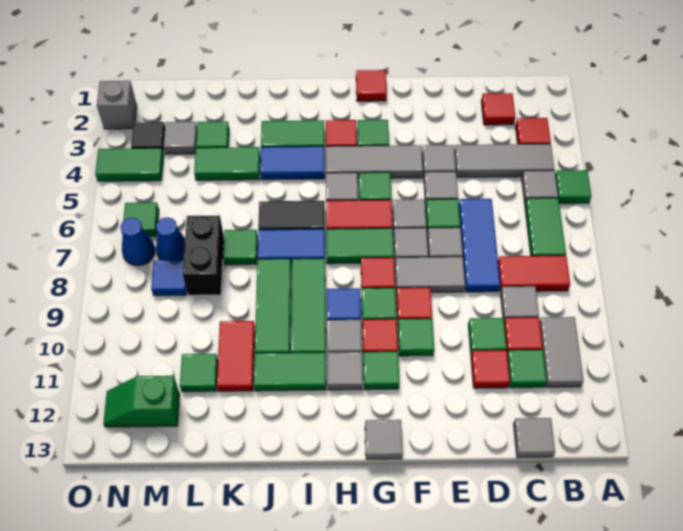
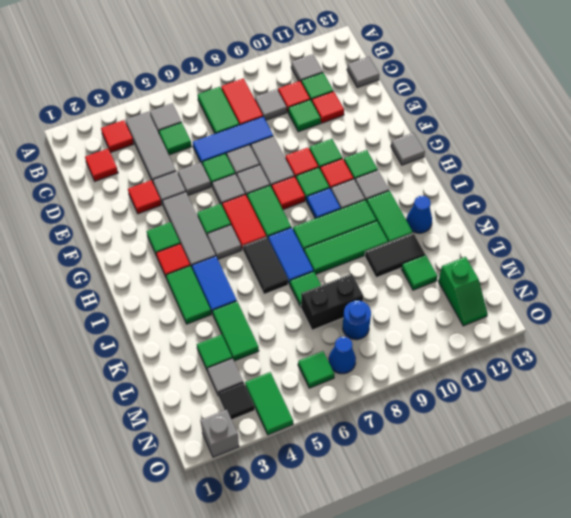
green tile A5 level 1 -> green tile C5 level 1
green tile B6:B7 level 1 -> green tile B7:C7 level 1
grey tile B10:B11 level 1 -> grey tile B11 level 1
red tile G1 level 1 -> red tile E3 level 1
red tile K10:K11 level 1 -> black tile K10:K11 level 1
blue cone M7 level 1 -> blue cone J12 level 1
blue tile M8 level 1 -> blue round brick M8 level 1

